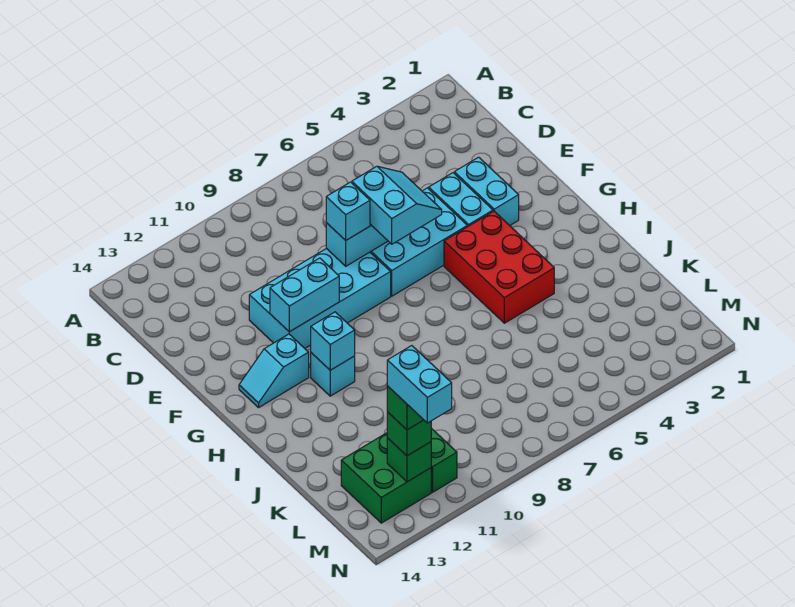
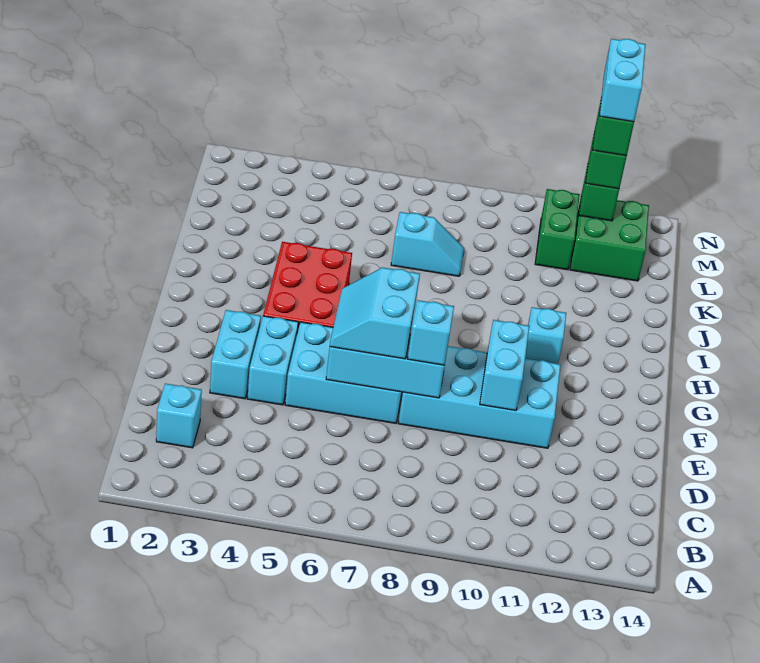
cyan brick F10:F11 level 2 -> cyan brick E10:F10 level 2
cyan slope G12:G13 level 1 top 12 -> cyan slope K7:K8 level 1 top 7
cyan brick H11 level 2 -> cyan brick C2 level 1

